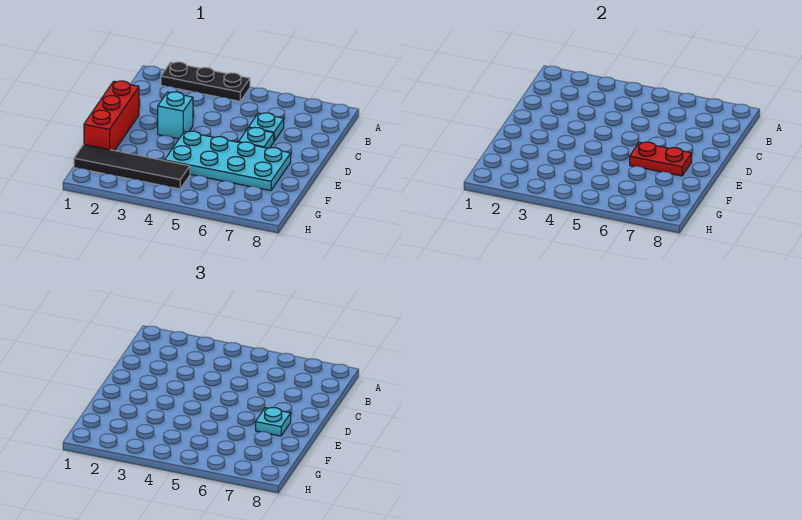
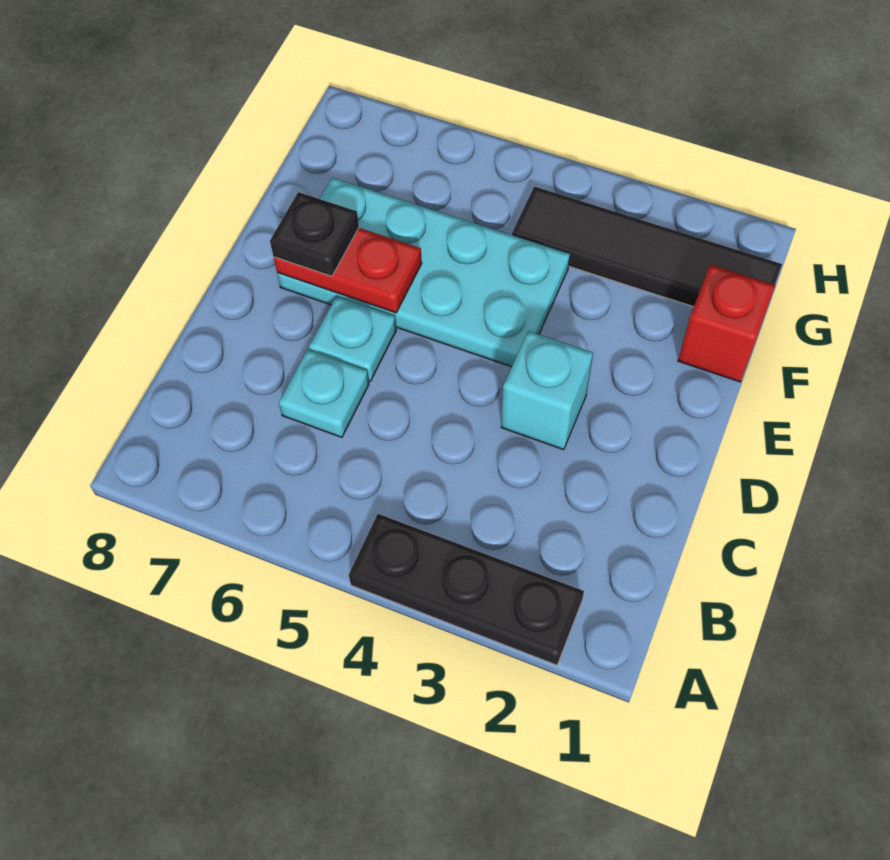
red brick D1:F1 level 1 -> red brick F1 level 1
cyan plate E7 level 3 -> black plate E7 level 3

